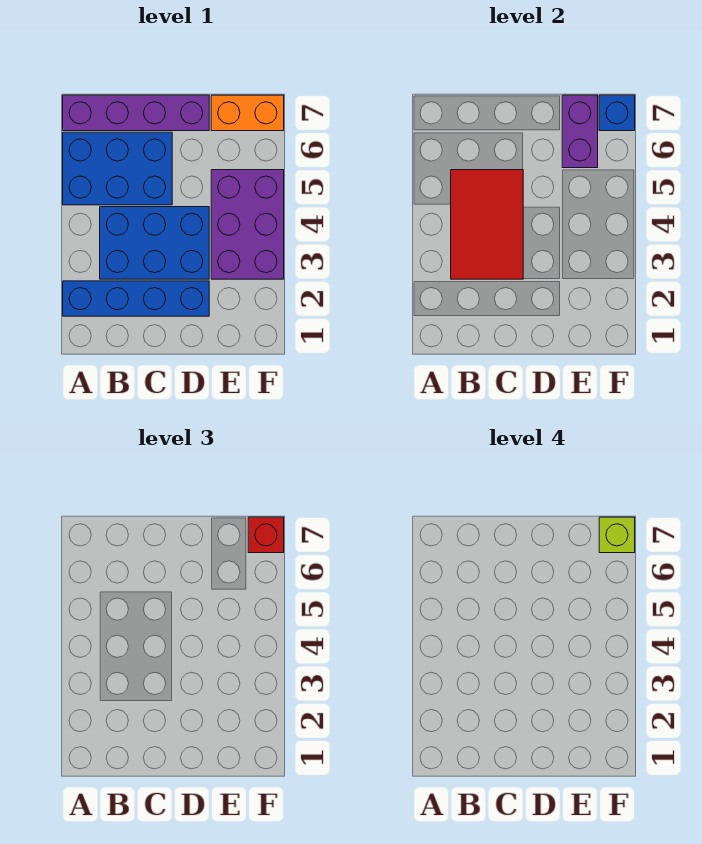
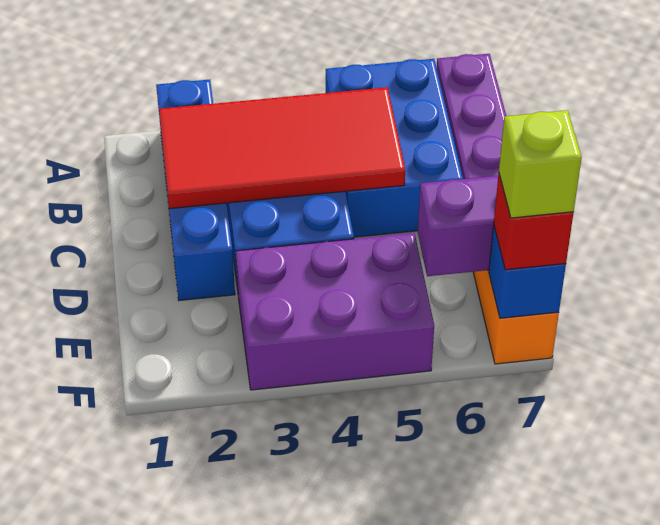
red tile B3:C5 level 2 -> red tile B2:C5 level 2

